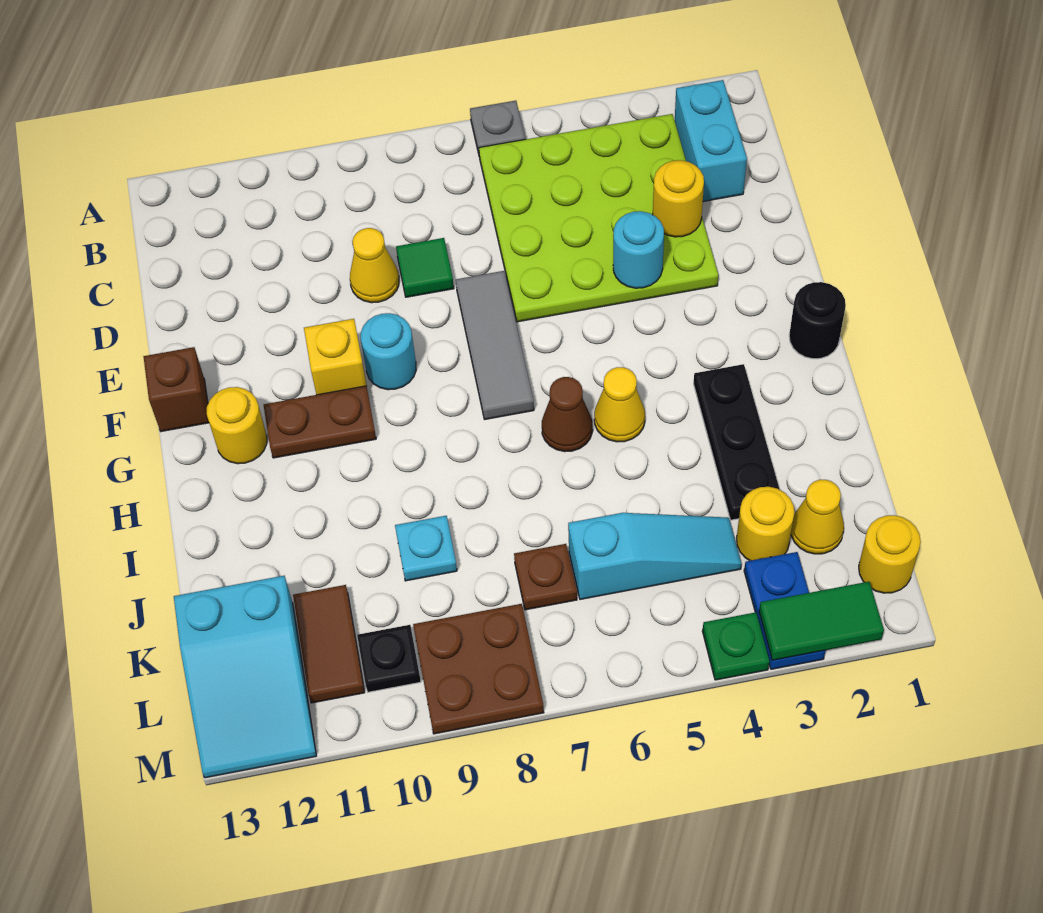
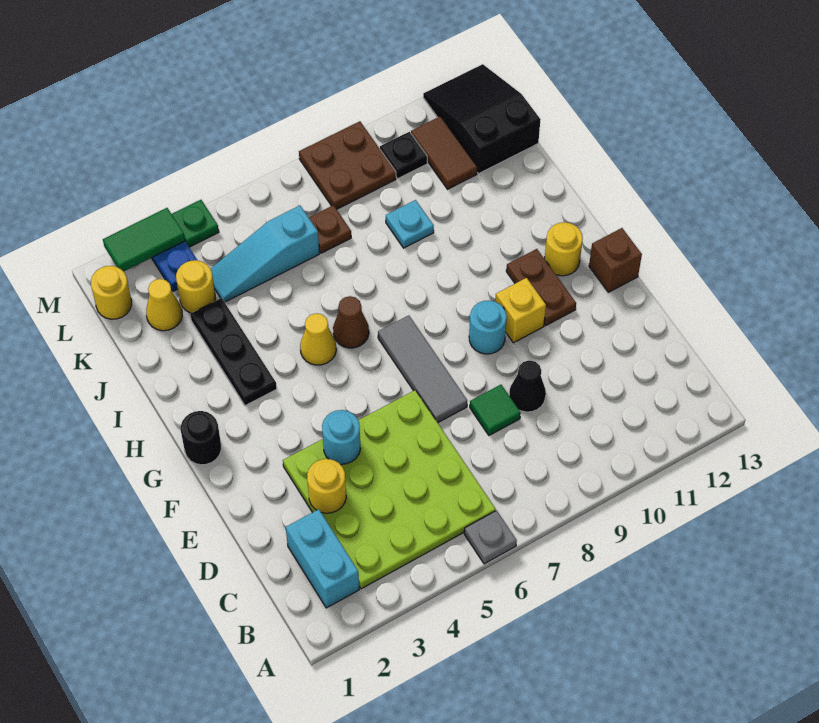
yellow cone D9 level 1 -> black cone D9 level 1
brown plate G10:G11 level 1 -> brown plate F11:G11 level 1
cyan slope K12:M13 level 1 top K -> black slope K12:M13 level 1 top K

